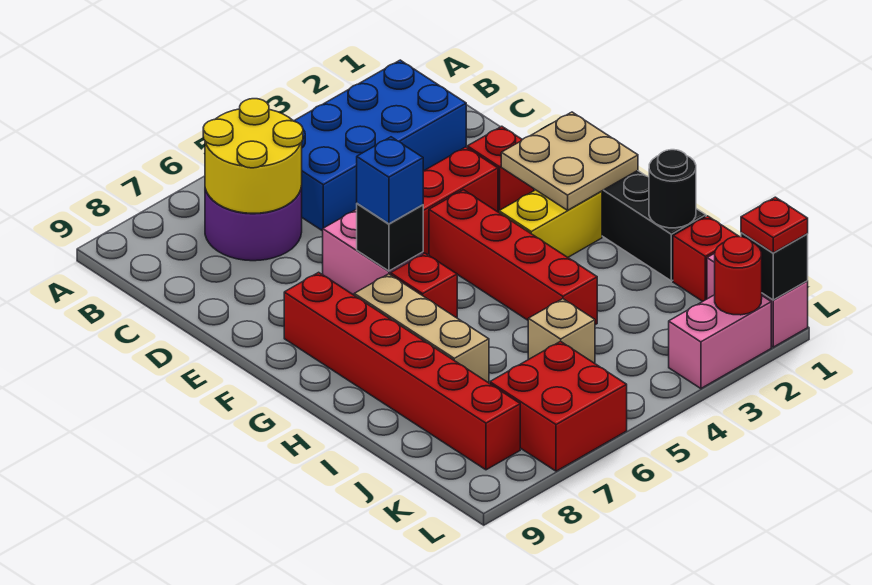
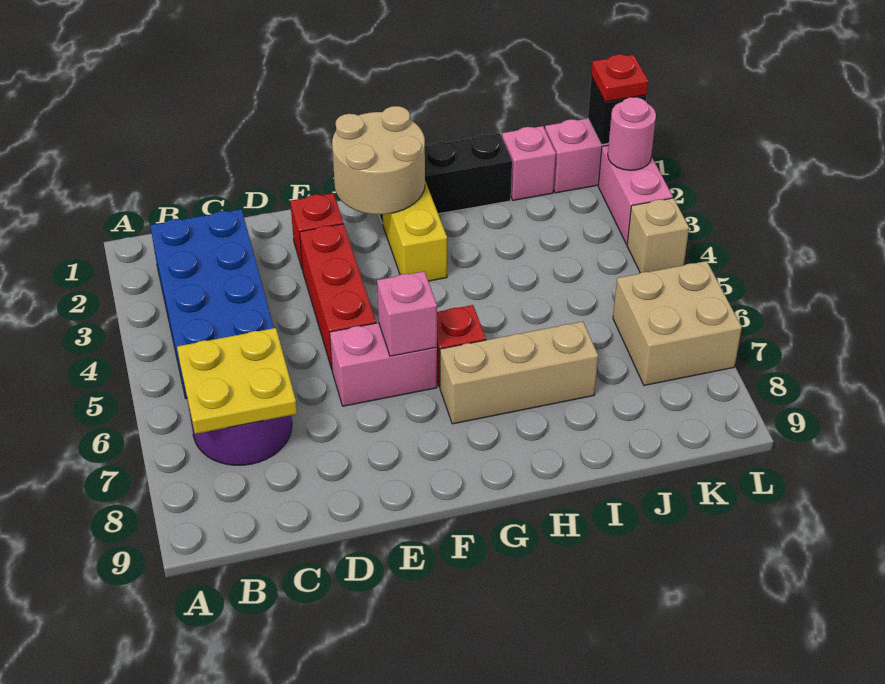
yellow round brick B6:C7 level 2 -> yellow plate B6:C7 level 2
tan plate F1:G2 level 2 -> tan round brick F1:G2 level 2
red brick F4:I4 level 1 -> none
black brick F6 level 2 -> pink brick F6 level 2
blue brick F6 level 3 -> none
red brick F8:K8 level 1 -> none
black round brick I1 level 2 -> none
red brick J1 level 1 -> pink brick J1 level 1
tan brick J5 level 1 -> tan brick L4 level 1
red brick K6:L7 level 1 -> tan brick K6:L7 level 1
red round brick L2 level 2 -> pink round brick L2 level 2

